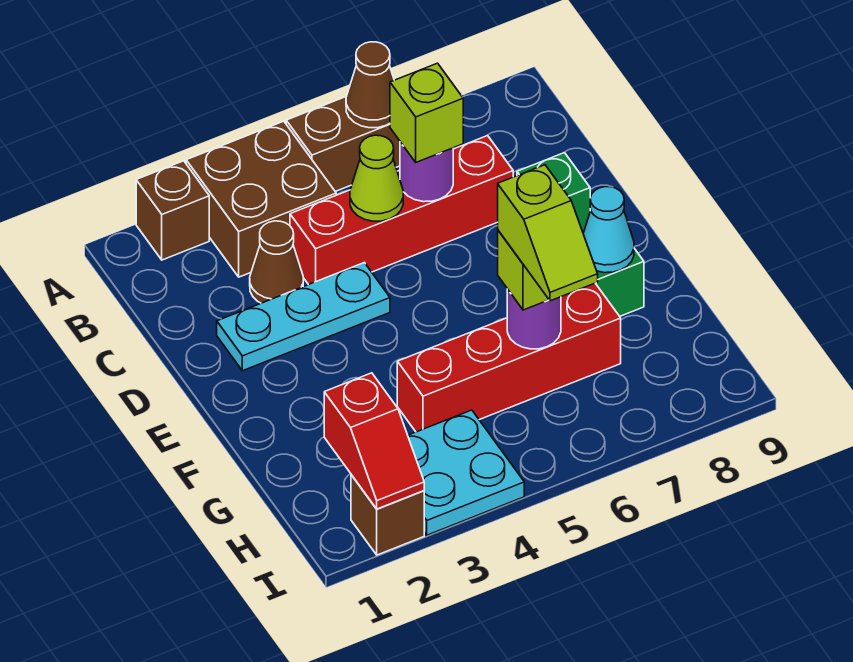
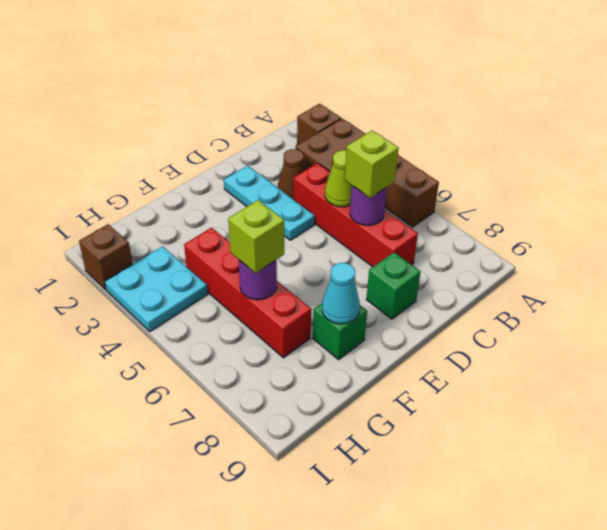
brown cone A6 level 2 -> none
lime slope G6:H6 level 4 top G -> none
red slope H2:I2 level 2 top H -> none

